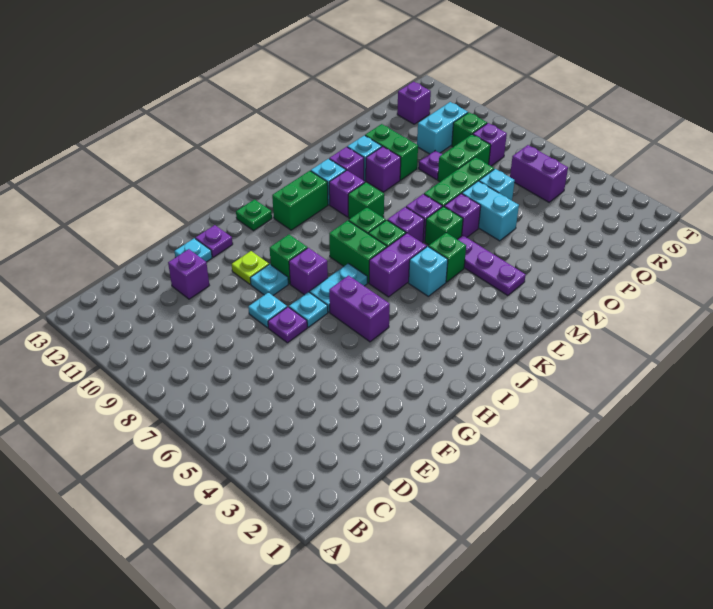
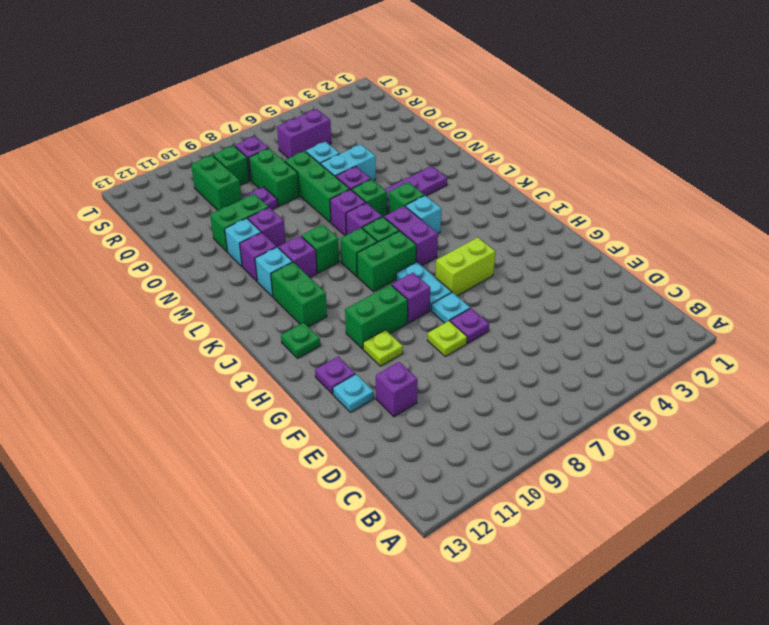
cyan plate F8 level 1 -> lime plate F8 level 1
cyan plate G9 level 1 -> none
purple brick H5:H6 level 1 -> lime brick H5:H6 level 1
green brick H9 level 1 -> green brick H9:H10 level 1
cyan brick Q10:R10 level 1 -> green brick Q10:R10 level 1
purple brick R12 level 1 -> none

